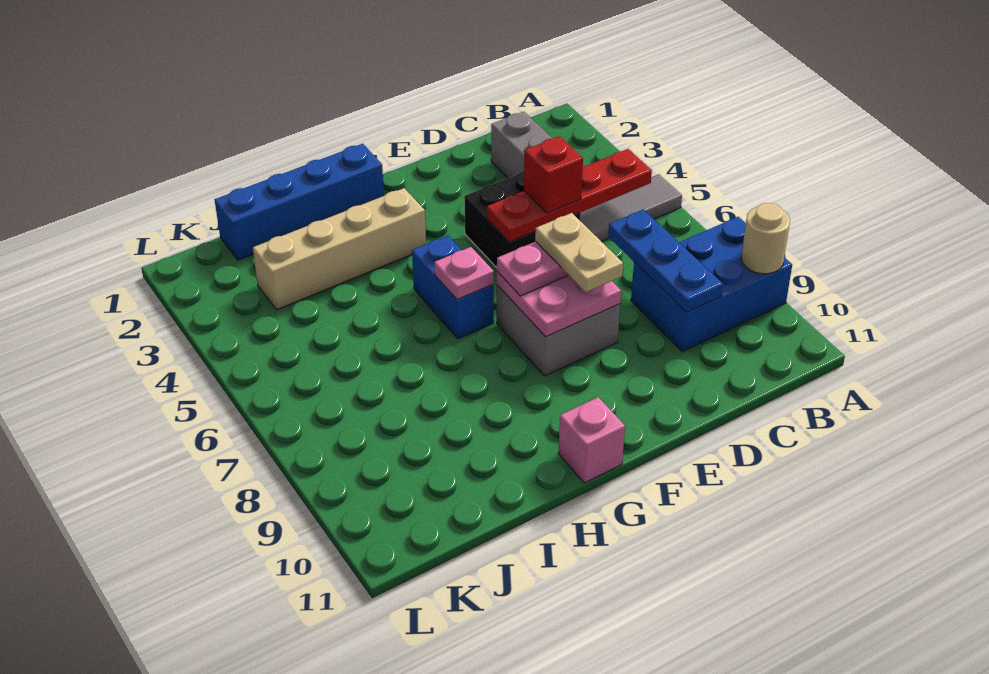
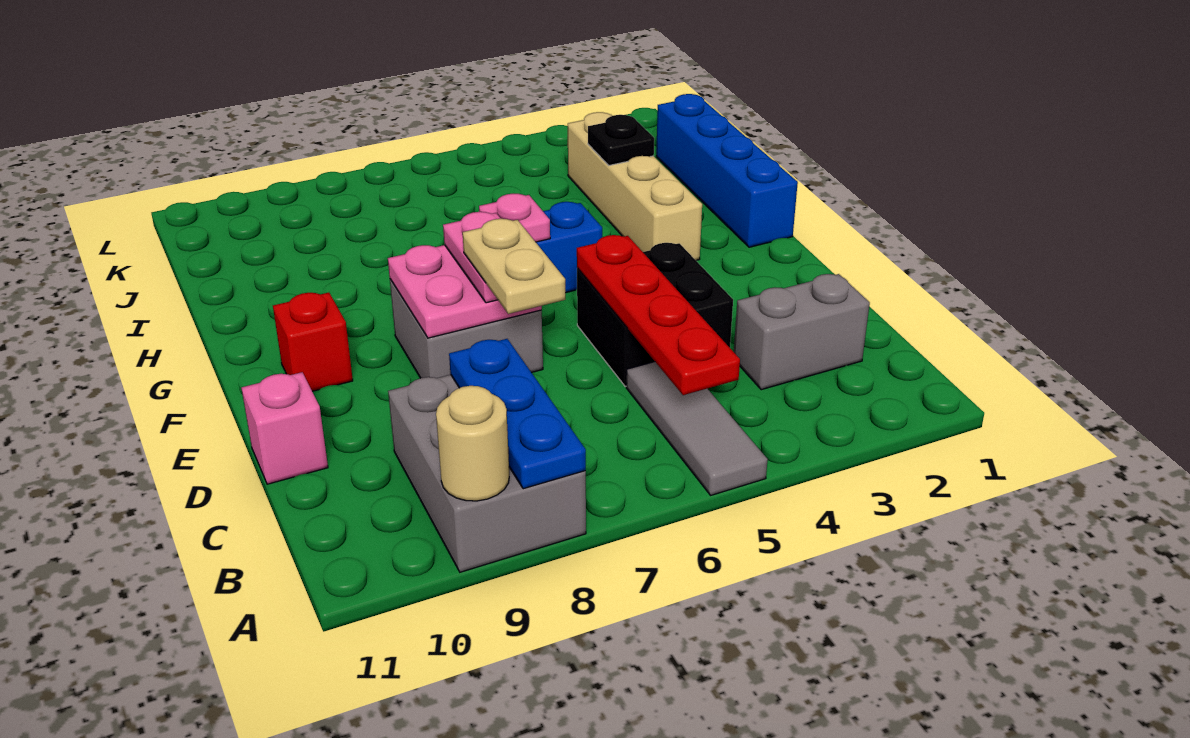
blue brick A8:C9 level 1 -> grey brick A8:C9 level 1
blue plate C7:C9 level 2 -> blue plate A8:C8 level 2
red brick D5 level 3 -> red brick F10 level 1
tan plate E7:E8 level 4 -> tan plate D7:E7 level 4
pink brick G11 level 1 -> pink brick D11 level 1
none -> black plate I3 level 2

